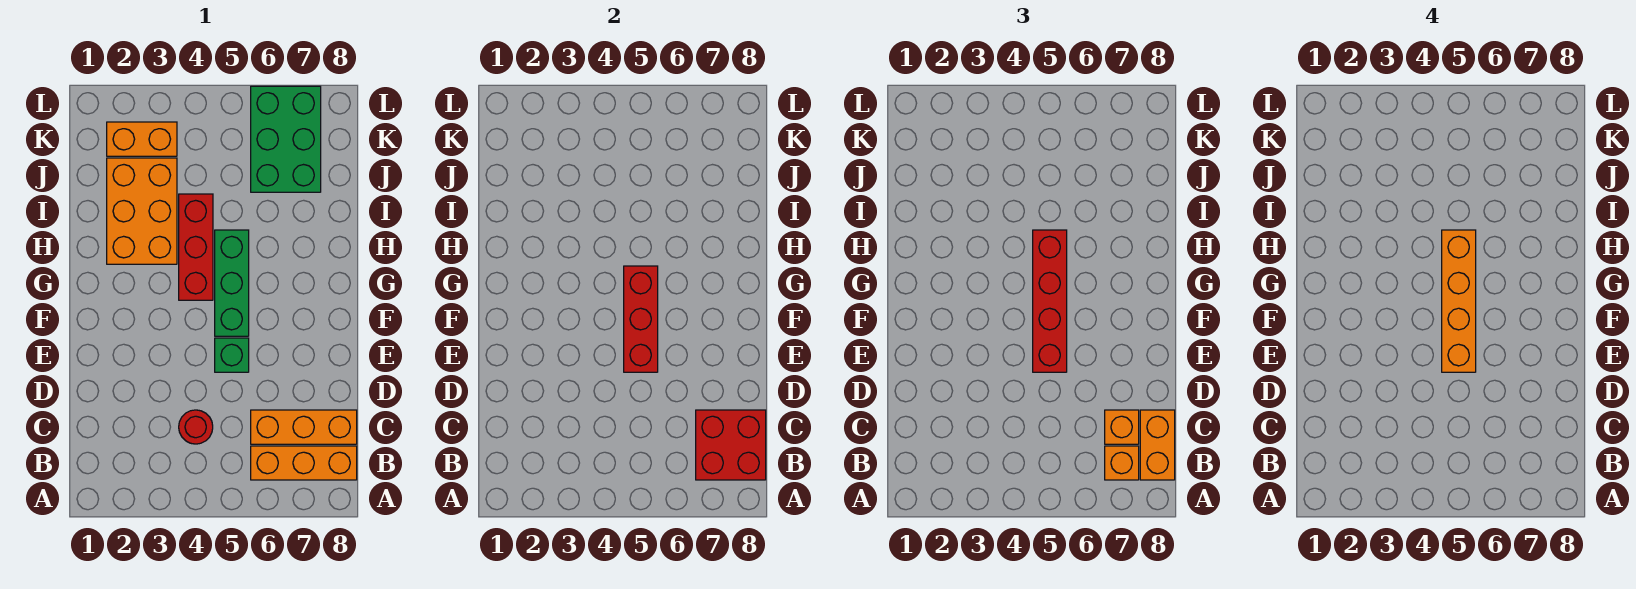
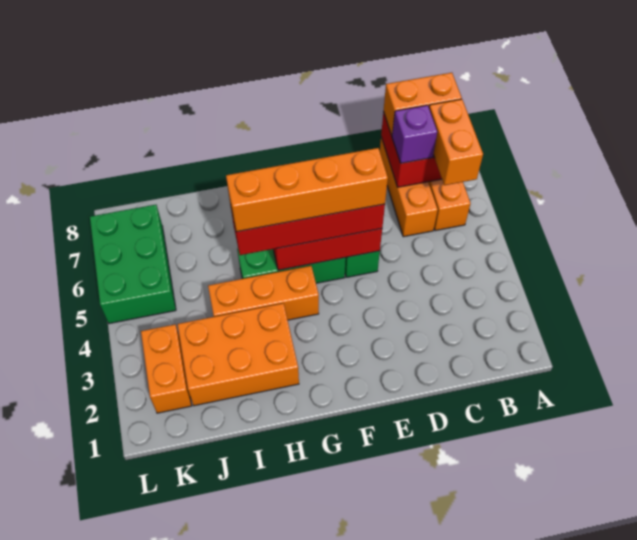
orange brick B7 level 3 -> orange brick B6:B7 level 3
red round brick C4 level 1 -> none
orange brick C7 level 3 -> purple brick C7 level 3
red brick G4:I4 level 1 -> orange brick G4:I4 level 1
green brick J6:L7 level 1 -> green brick K5:L7 level 1

